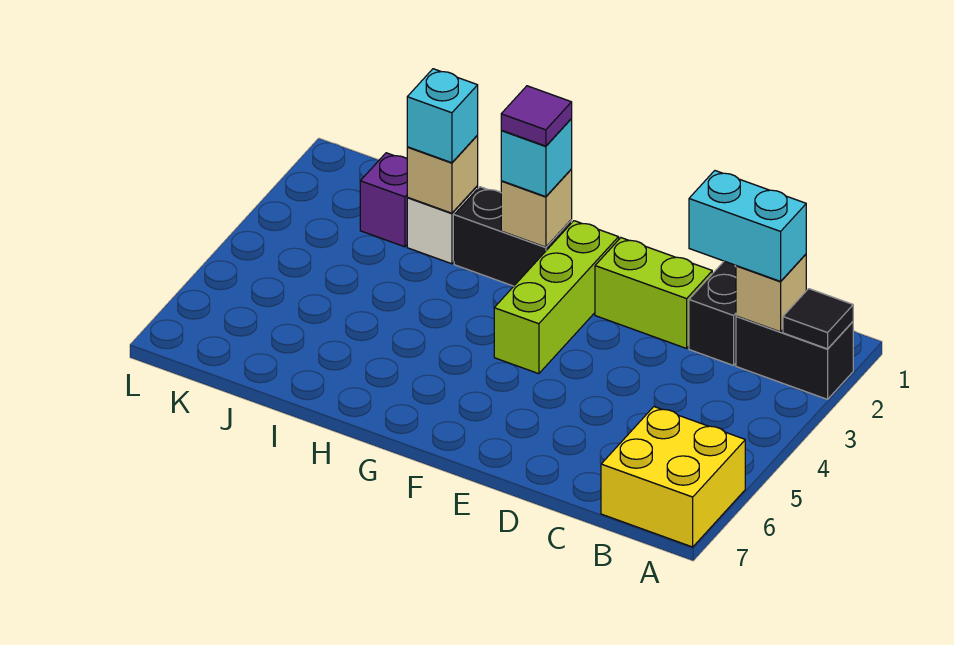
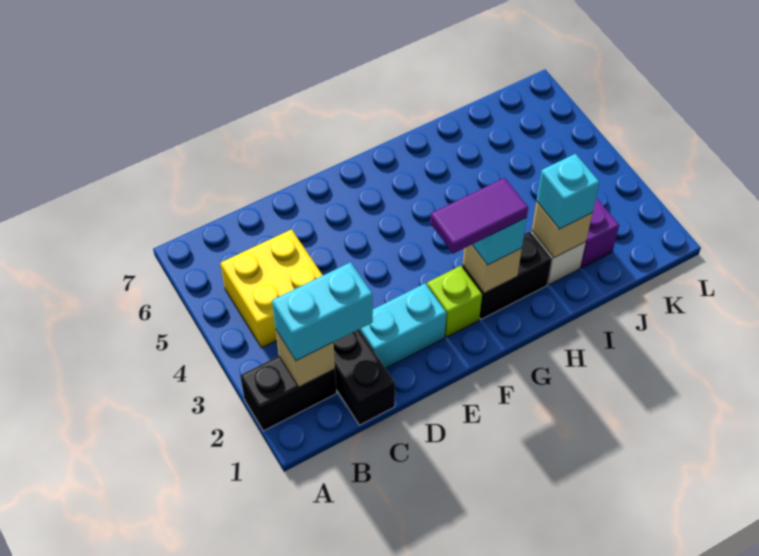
black tile A2 level 2 -> none
yellow brick A6:B7 level 1 -> yellow brick B4:C5 level 1
lime brick D2:E2 level 1 -> cyan brick D2:E2 level 1
lime brick F2:F4 level 1 -> lime brick F2 level 1
purple tile G2 level 4 -> purple tile F2:G2 level 4

